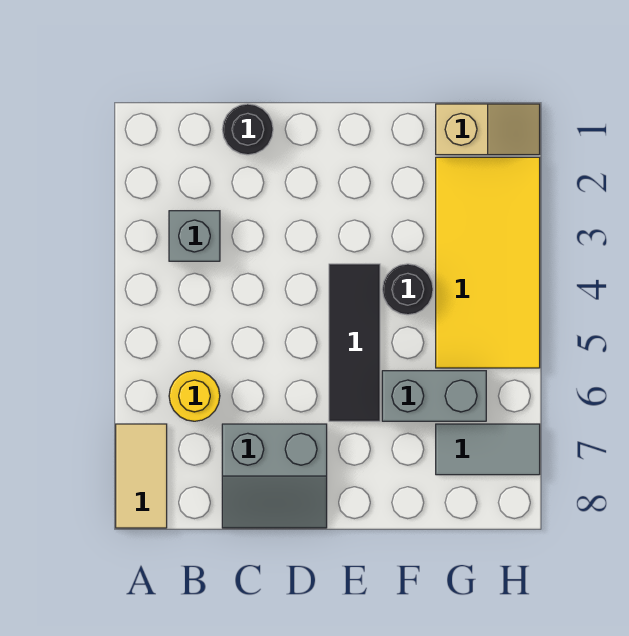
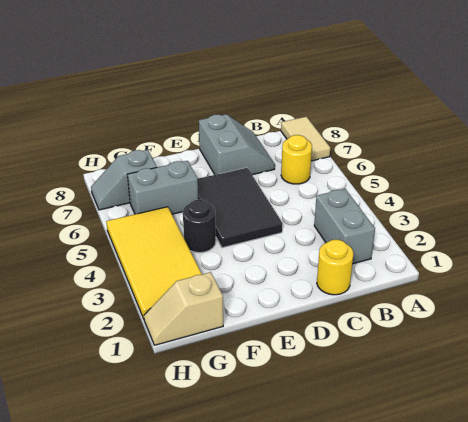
grey brick B3 level 1 -> grey brick B2:B3 level 1
black round brick C1 level 1 -> yellow round brick C1 level 1
grey slope C7:D8 level 1 top 7 -> grey slope C7:D8 level 1 top D
black tile E4:E6 level 1 -> black tile D4:E6 level 1
grey tile G7:H7 level 1 -> grey slope G7:H7 level 1 top G

